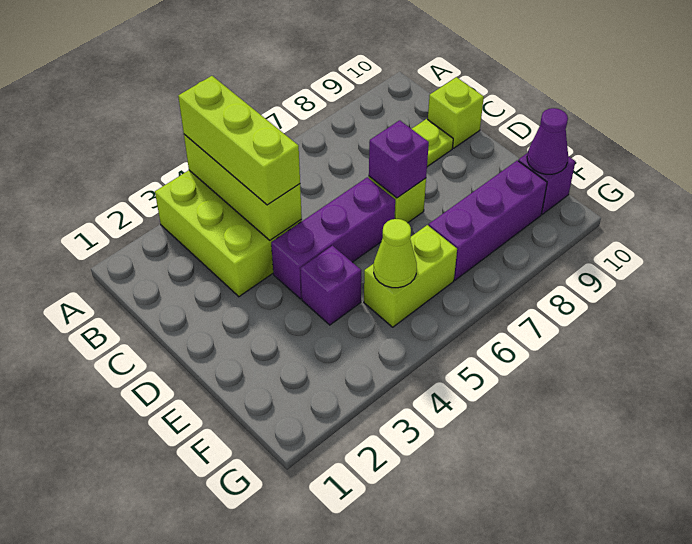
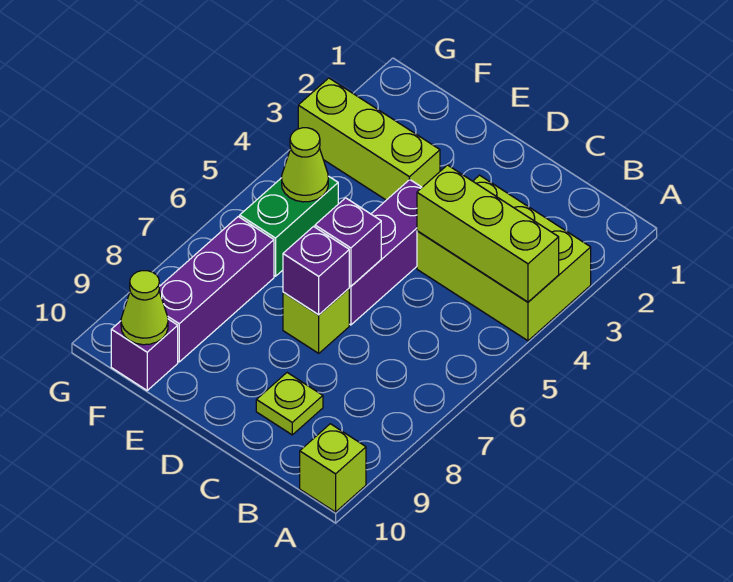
lime brick A4:C4 level 3 -> lime brick E3:G3 level 1
lime brick C10 level 1 -> lime brick A10 level 1
purple brick E4 level 1 -> purple brick D6 level 2
lime brick F5:F6 level 1 -> green brick F5:F6 level 1
purple cone F10 level 2 -> lime cone F10 level 2

